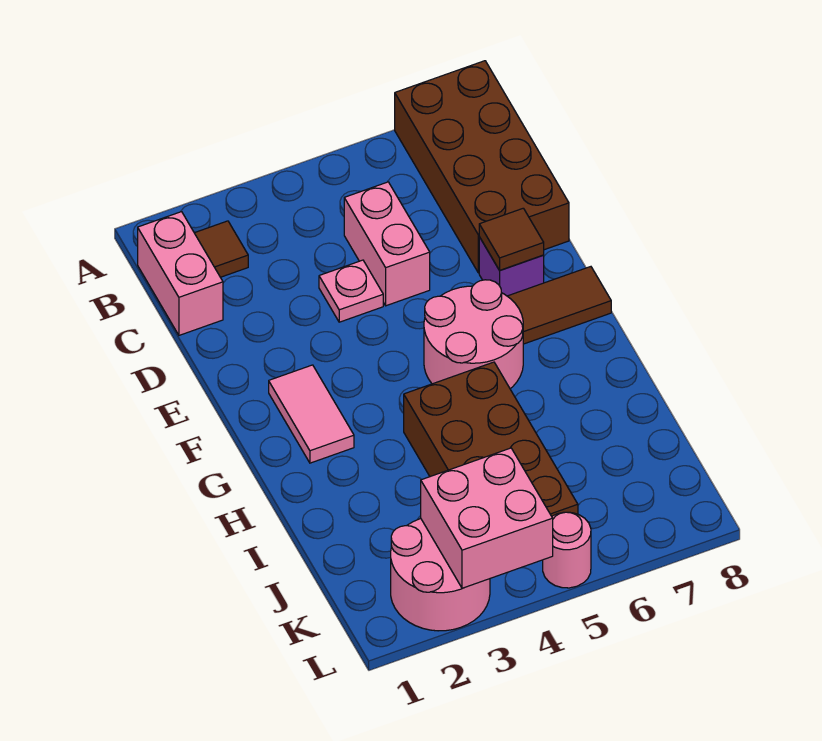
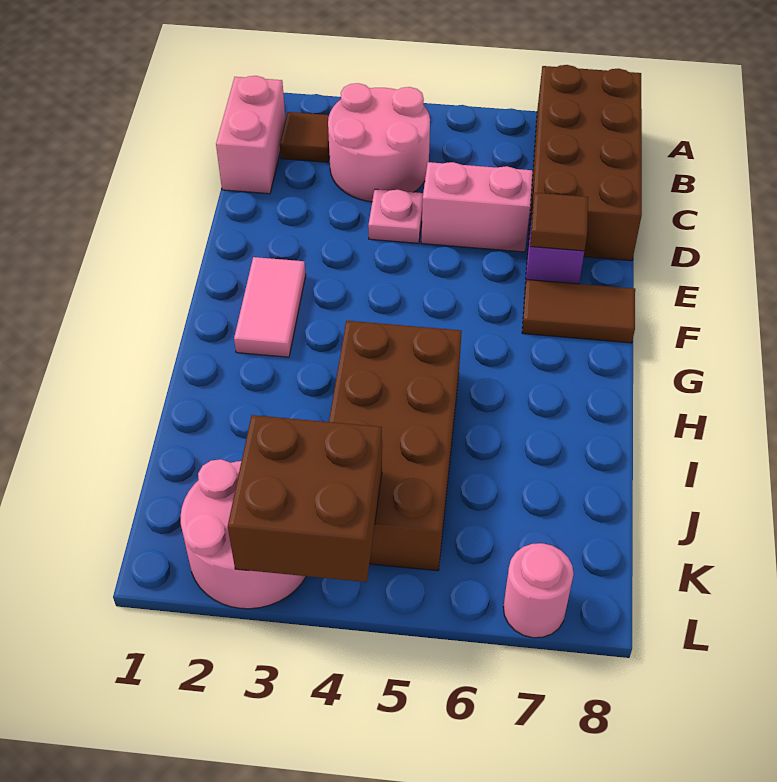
pink brick C5:D5 level 1 -> pink brick D5:D6 level 1
pink round brick F5:G6 level 1 -> pink round brick B3:C4 level 1
pink brick K3:L4 level 2 -> brown brick K3:L4 level 2
pink round brick L5 level 1 -> pink round brick L7 level 1

